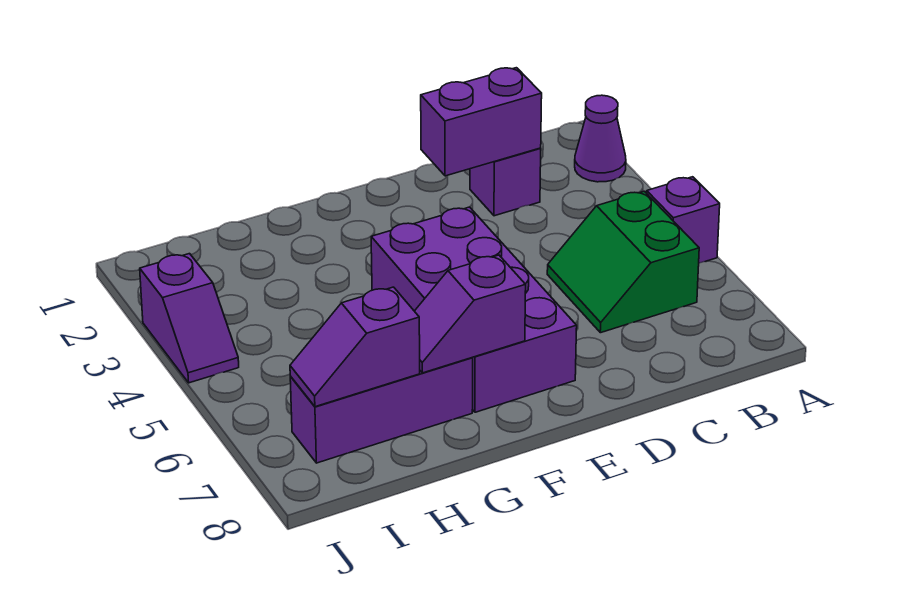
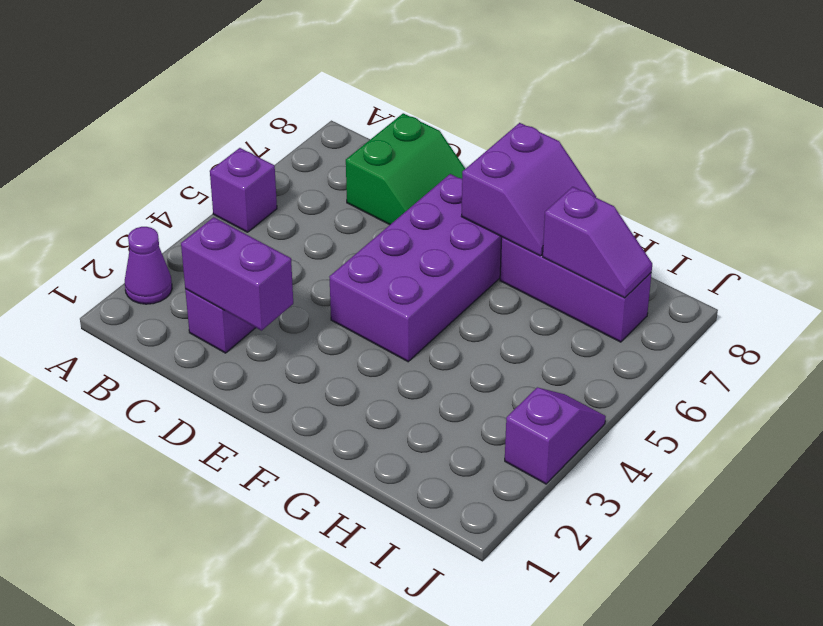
green slope B5:C6 level 1 top B -> green slope C7:D8 level 1 top C
purple slope F7:G7 level 2 top F -> purple slope F7:G8 level 2 top F

